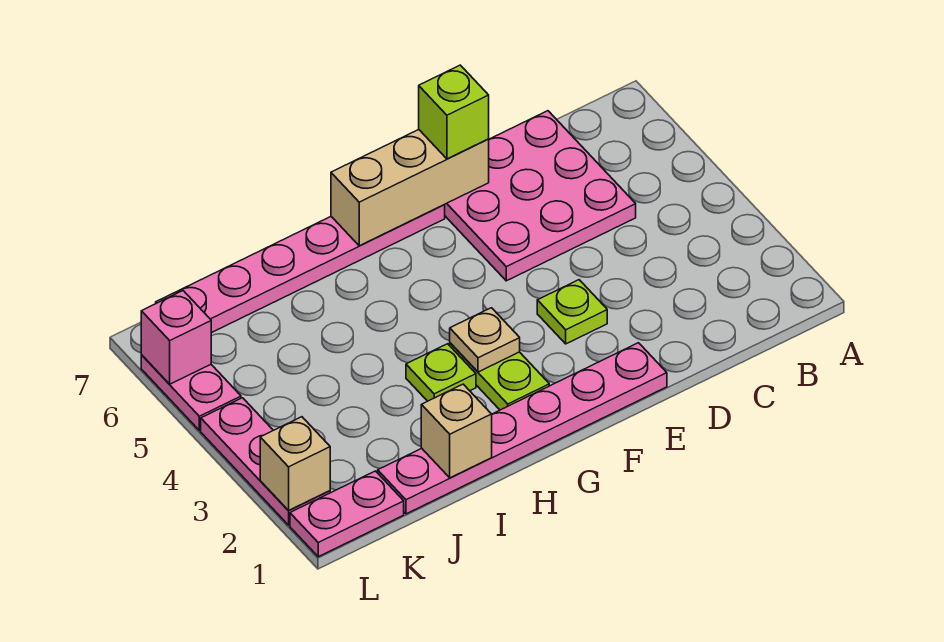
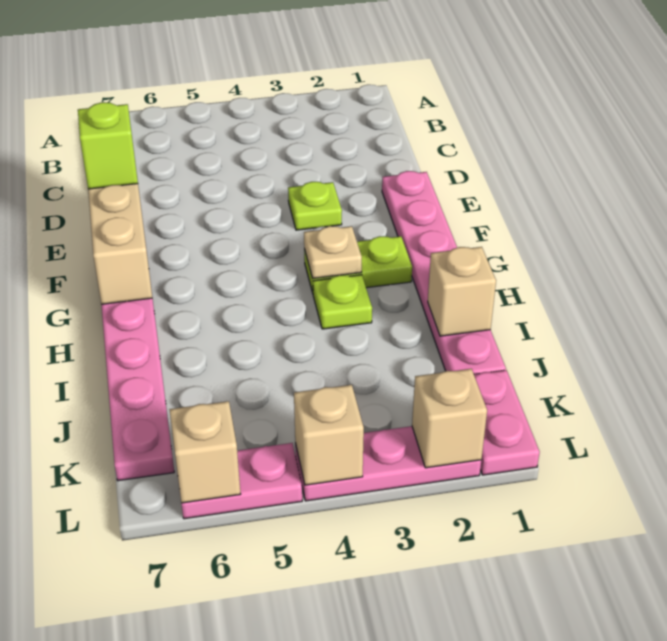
pink plate C5:E7 level 1 -> none
none -> tan brick L4 level 2
pink brick L6 level 2 -> tan brick L6 level 2

